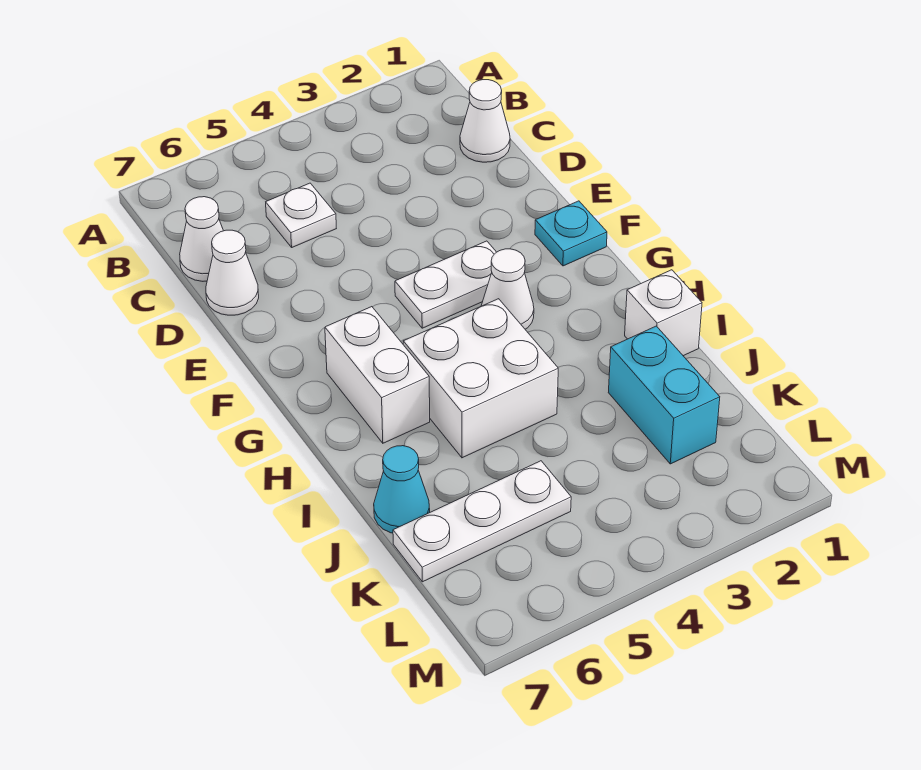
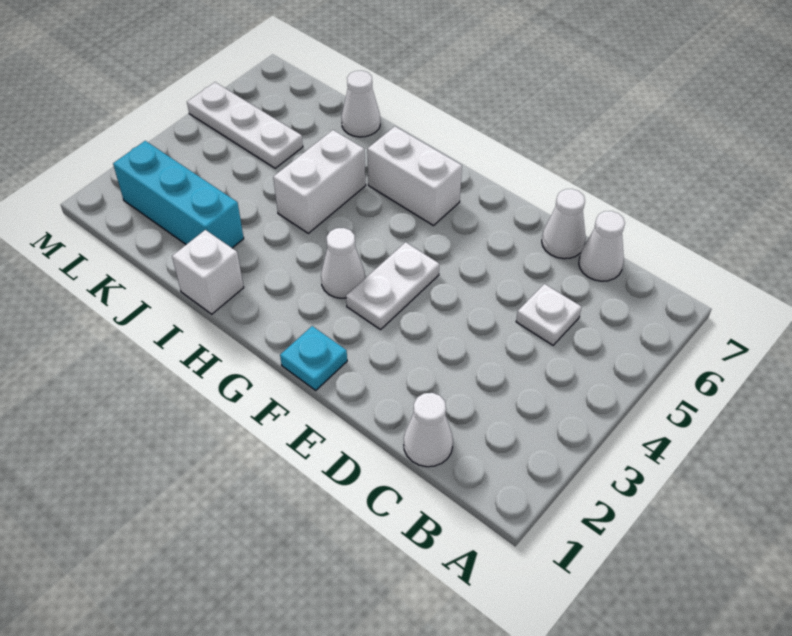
white brick H4:I5 level 1 -> white brick I4:I5 level 1
cyan brick J2:K2 level 1 -> cyan brick J2:L2 level 1
cyan cone J7 level 1 -> white cone J7 level 1
white plate K5:K7 level 1 -> white plate K5:M5 level 1

